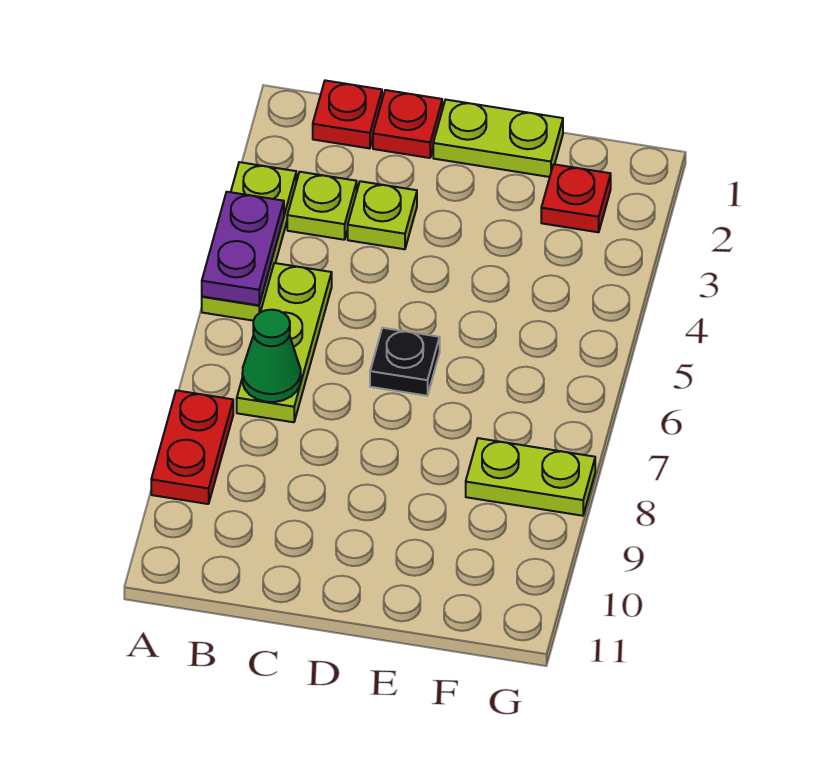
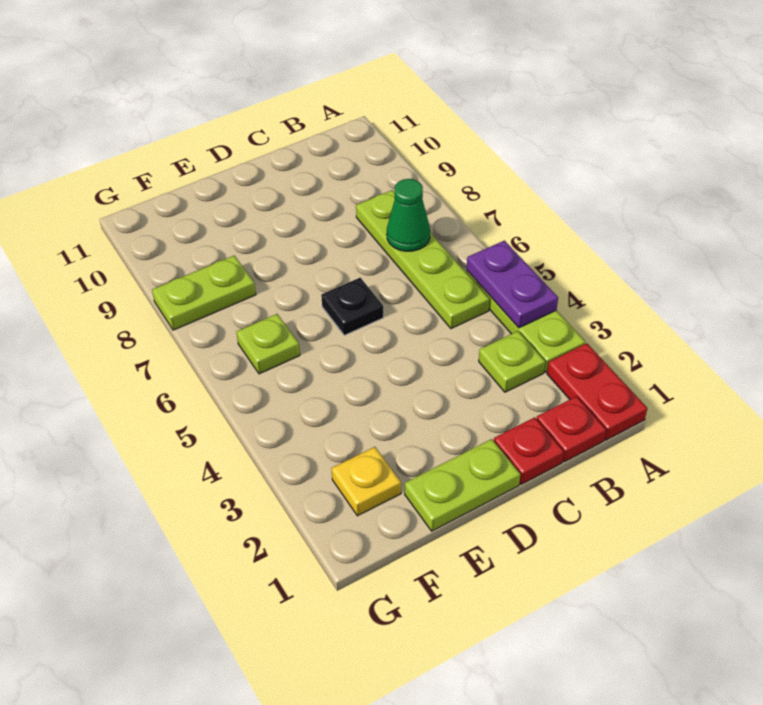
red plate A8:A9 level 1 -> red plate A1:A2 level 1
lime plate B5:B7 level 1 -> lime plate B5:B8 level 1
lime plate C3 level 1 -> lime plate F6 level 1
red plate F2 level 1 -> yellow plate F2 level 1

